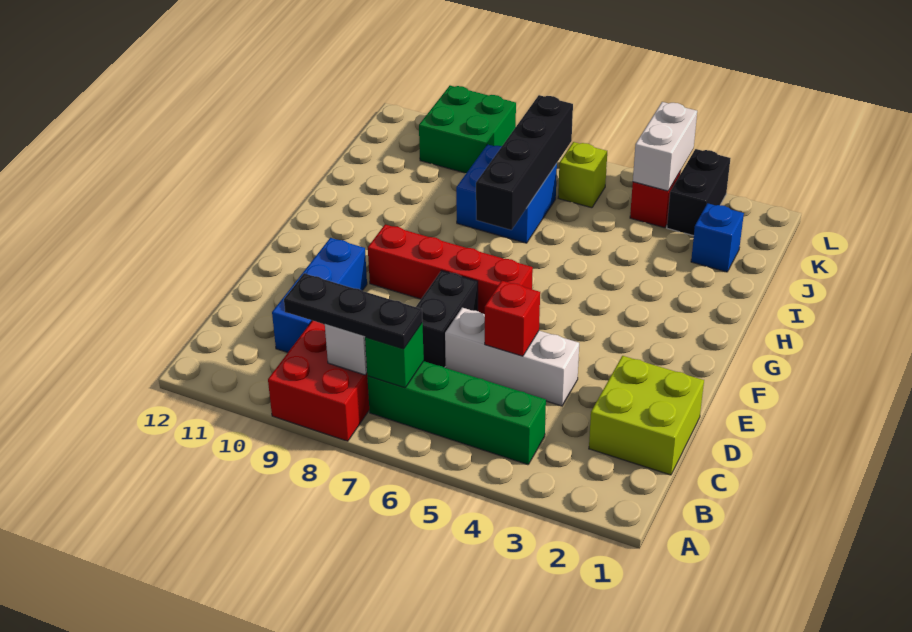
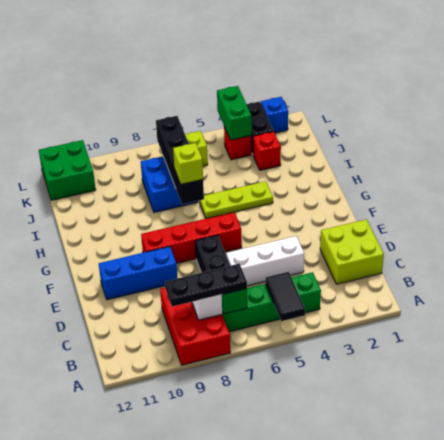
none -> black tile A5:B5 level 2
blue brick C10:E10 level 1 -> blue brick E9:E11 level 1
red brick D5 level 2 -> red brick J3 level 1
none -> lime plate H4:H6 level 1
none -> lime brick H7 level 3
blue brick J2 level 1 -> blue brick L2 level 1
white brick K4:L4 level 2 -> green brick K4:L4 level 2
green brick K9:L10 level 1 -> green brick K11:L12 level 1

